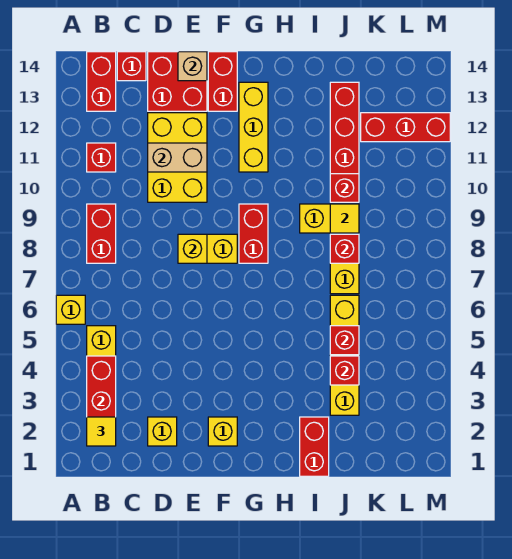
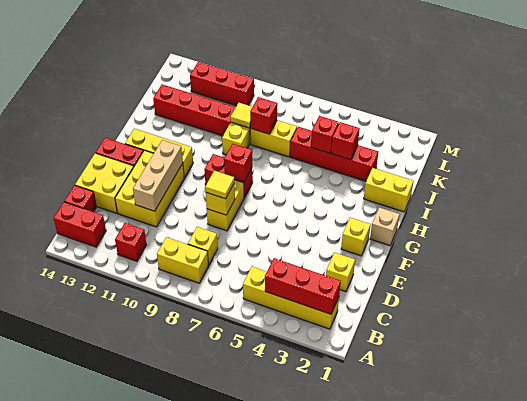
yellow brick A6 level 1 -> yellow brick C8 level 1
yellow tile B2 level 3 -> yellow tile E8 level 3
red brick B8:B9 level 1 -> yellow brick B8:B9 level 1
yellow brick D10:E12 level 1 -> yellow brick D11:F12 level 1
tan brick D11:E11 level 2 -> tan brick D11:F11 level 2
red brick D13:E14 level 1 -> yellow brick D13:E14 level 1
tan brick E14 level 2 -> tan brick G1 level 1
red brick I1:I2 level 1 -> yellow brick I1:I2 level 1
yellow brick J3:J6 level 1 -> red brick J3:J6 level 1
red brick J10 level 2 -> red brick G8 level 2
red brick K12:M12 level 1 -> red brick L10:L12 level 1

